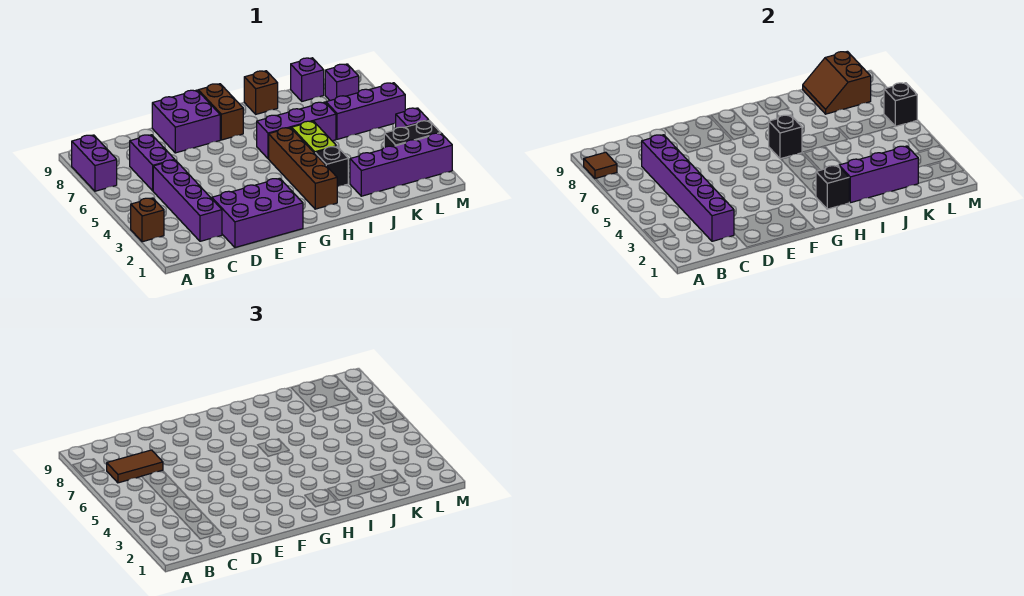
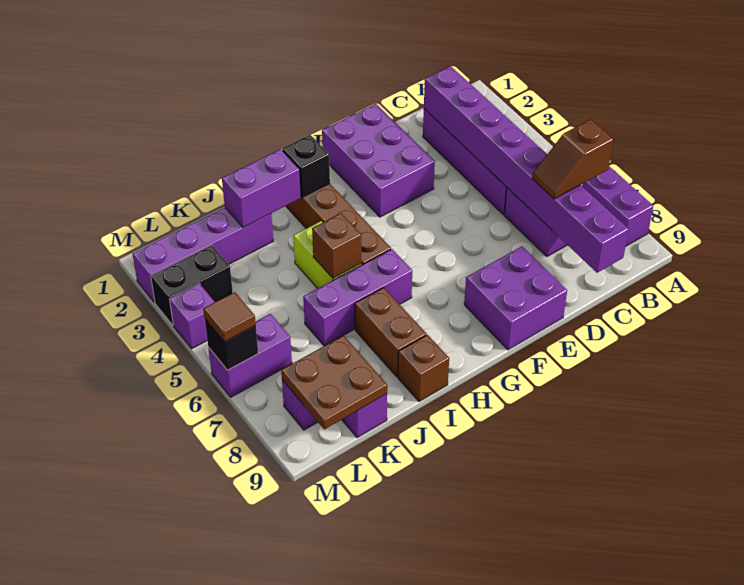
brown brick A3 level 1 -> brown brick I5 level 2
brown tile A8 level 2 -> brown tile M6 level 3
brown tile B7:C7 level 3 -> brown slope B7:C7 level 3 top B
purple brick C2:C7 level 2 -> purple brick C2:C9 level 2
purple brick D1:F2 level 1 -> purple brick E1:F3 level 1
brown brick G8:G9 level 1 -> brown brick I7:I8 level 1
black brick H6 level 2 -> none
purple brick I2:K2 level 2 -> purple brick I2:J2 level 2
black brick I3 level 1 -> none
purple brick K6:M6 level 1 -> purple brick L6:M6 level 1
brown slope K8:L9 level 2 top L -> brown plate K8:L9 level 2

